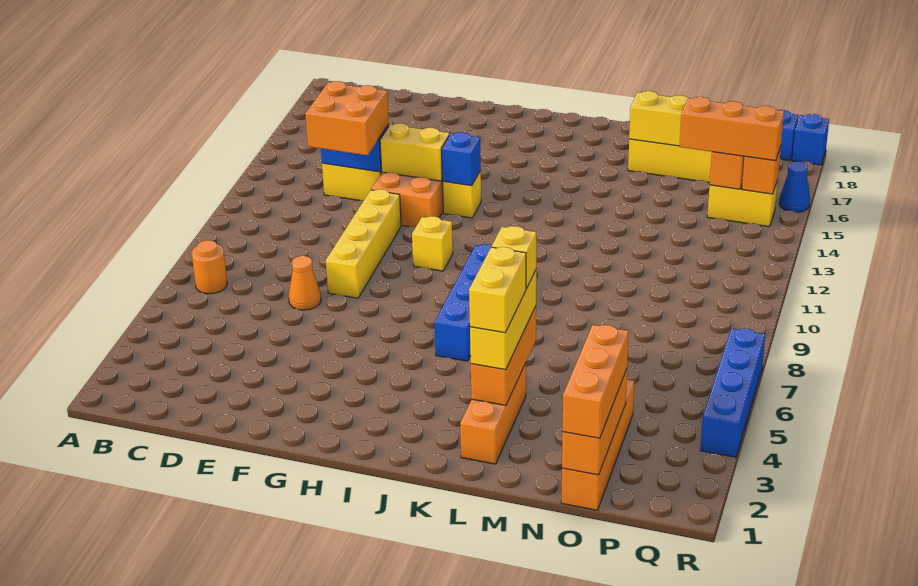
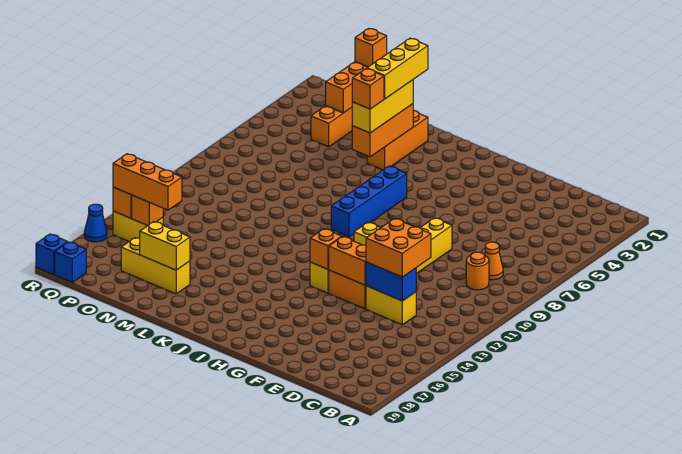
orange round brick B7 level 1 -> orange round brick C9 level 1
orange cone E7 level 1 -> orange cone C8 level 1
yellow brick F13:G13 level 2 -> orange brick F13:G13 level 2
blue brick H13 level 2 -> orange brick H13 level 2
yellow brick L3:L4 level 4 -> yellow brick L2:L4 level 4
yellow brick L5 level 4 -> orange brick L5 level 4
orange brick O1:O3 level 3 -> orange brick O1 level 3
blue brick R4:R7 level 1 -> none

